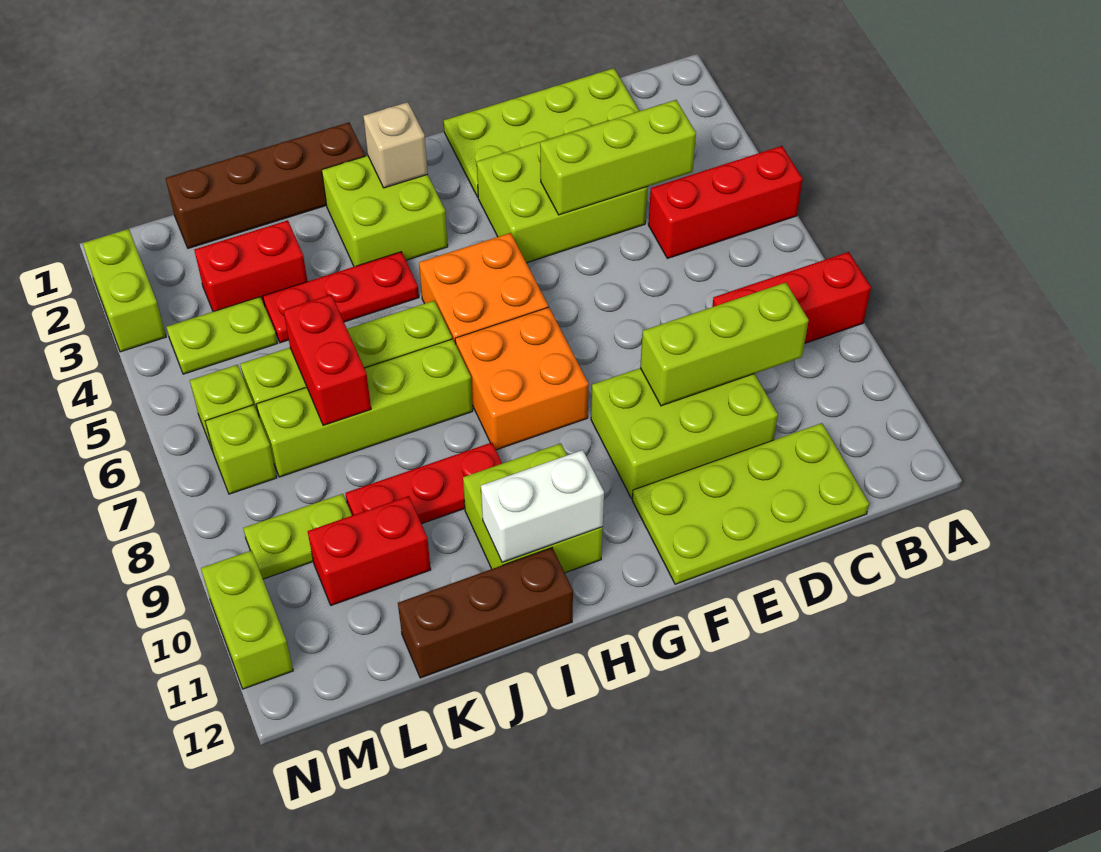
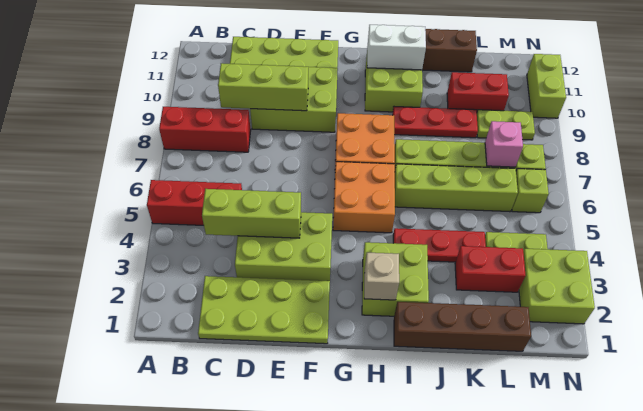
red brick K6:K7 level 2 -> none
none -> pink brick L7 level 2
lime brick N2:N3 level 1 -> lime brick M2:N3 level 1

